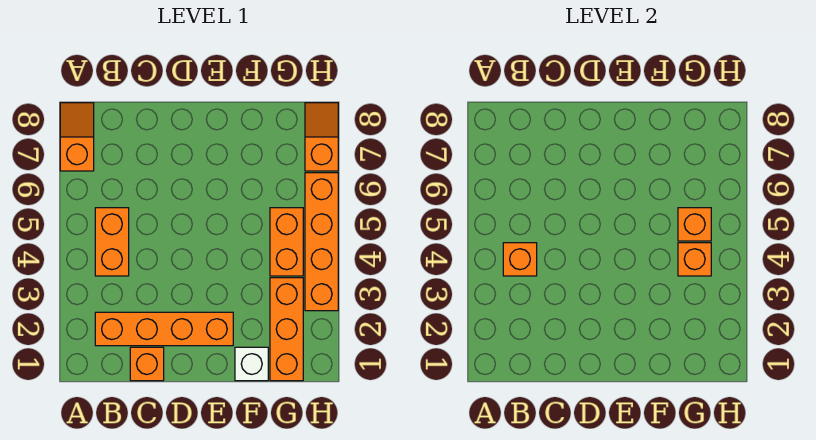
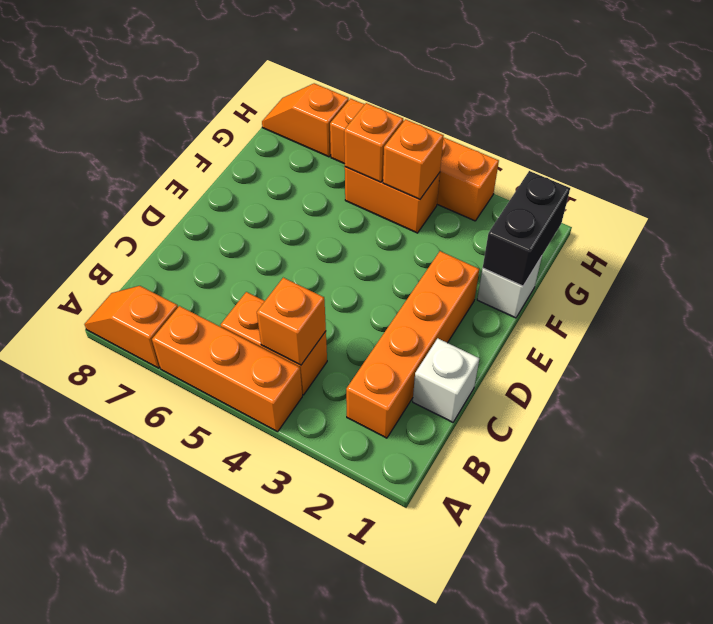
orange brick C1 level 1 -> white brick C1 level 1
none -> black brick F1:G1 level 2
orange brick G1:G3 level 1 -> orange brick A4:A6 level 1

